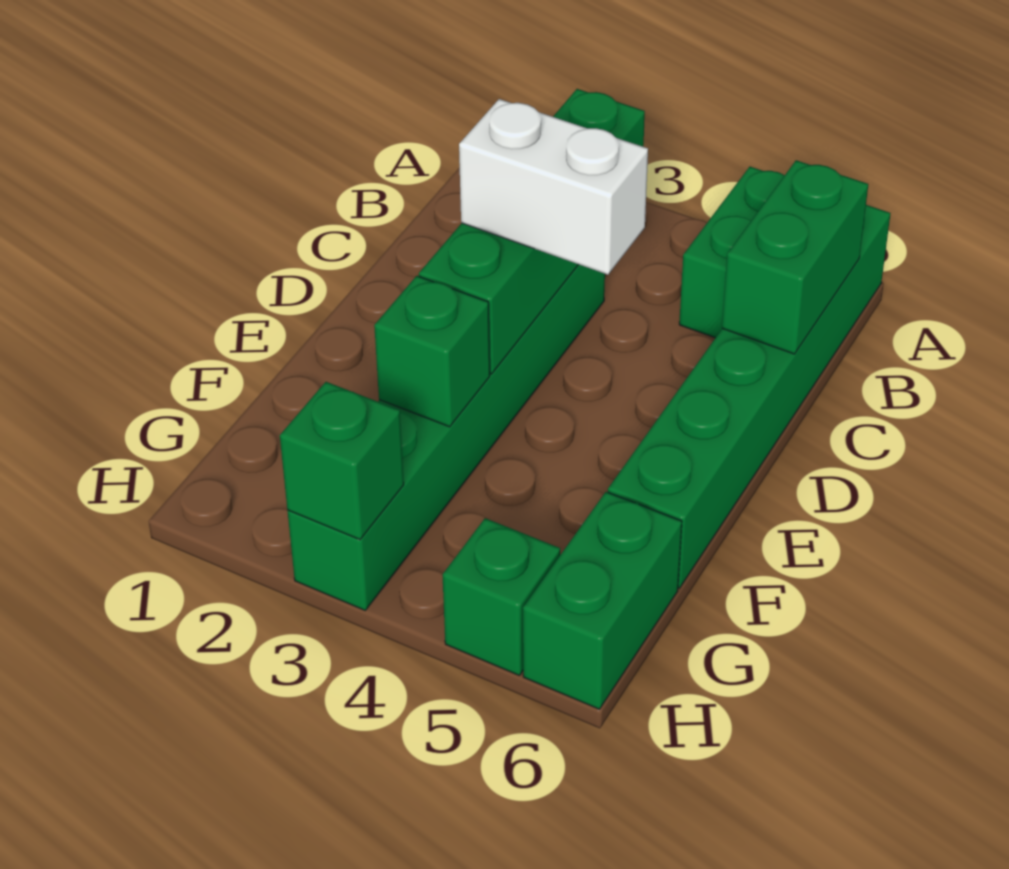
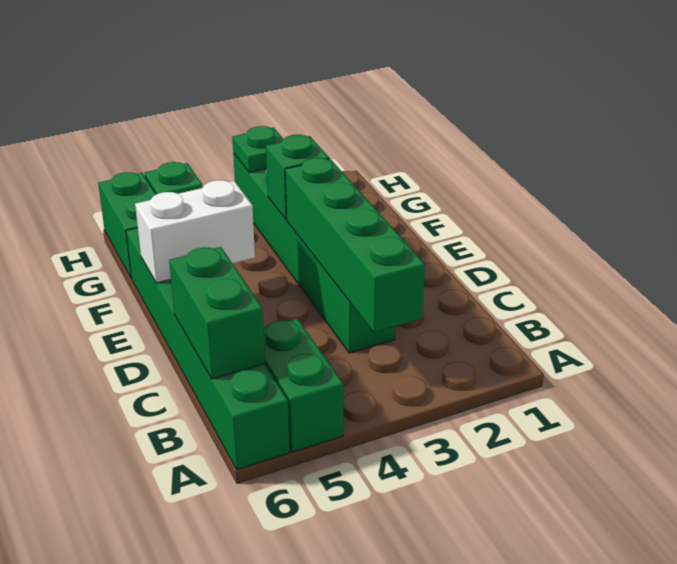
white brick D3:D4 level 3 -> white brick E5:E6 level 2
green brick H3 level 2 -> green plate H3 level 2

